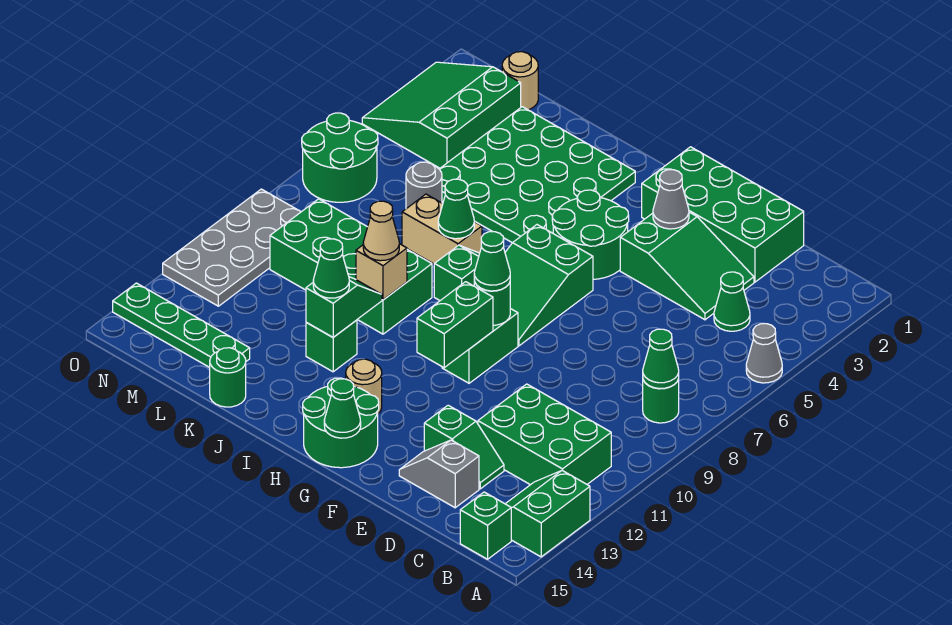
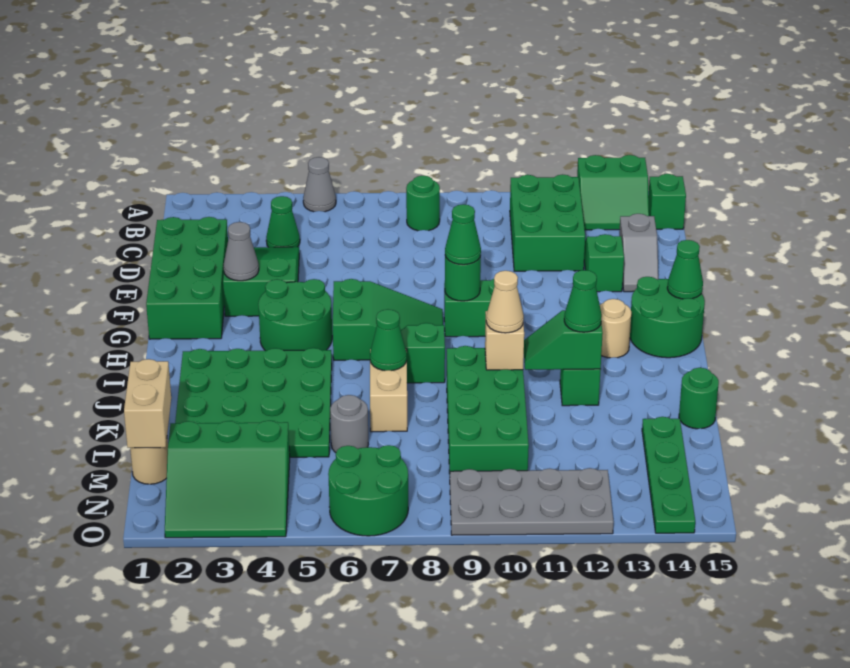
green cone B8 level 2 -> none
green brick G10:G11 level 2 -> none
none -> tan brick L1:M1 level 2

